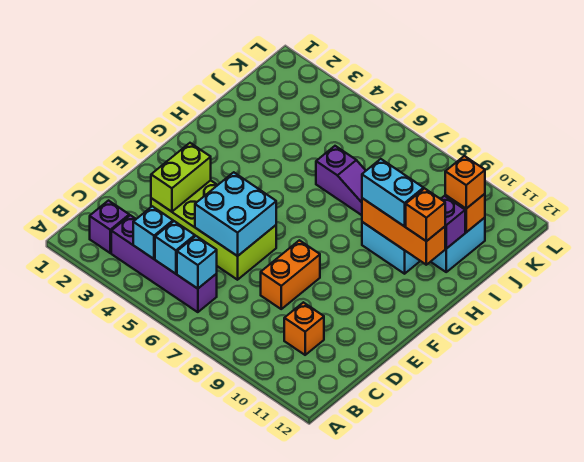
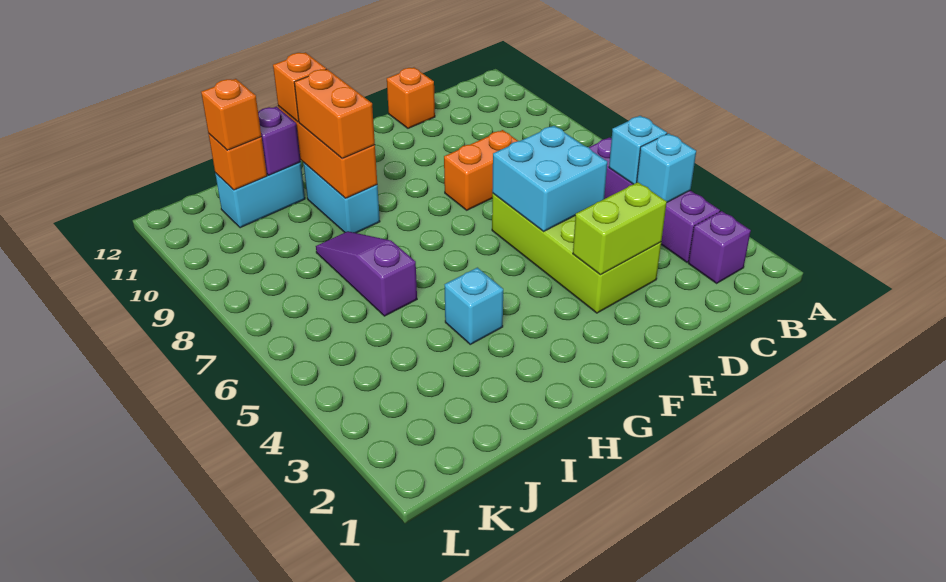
cyan brick B6 level 2 -> cyan brick H4 level 1
orange brick C10 level 1 -> orange brick D12 level 1
cyan brick H9:H10 level 3 -> orange brick H9:H10 level 3

